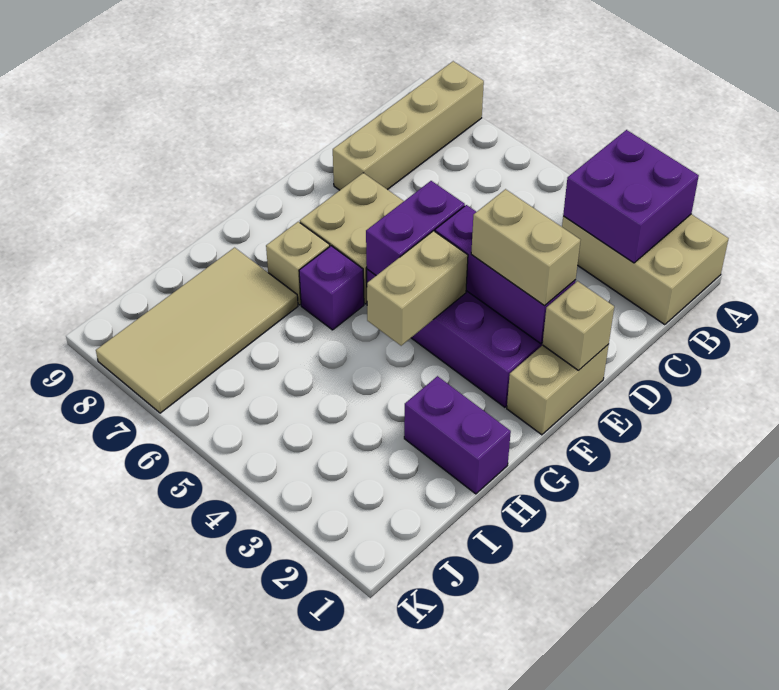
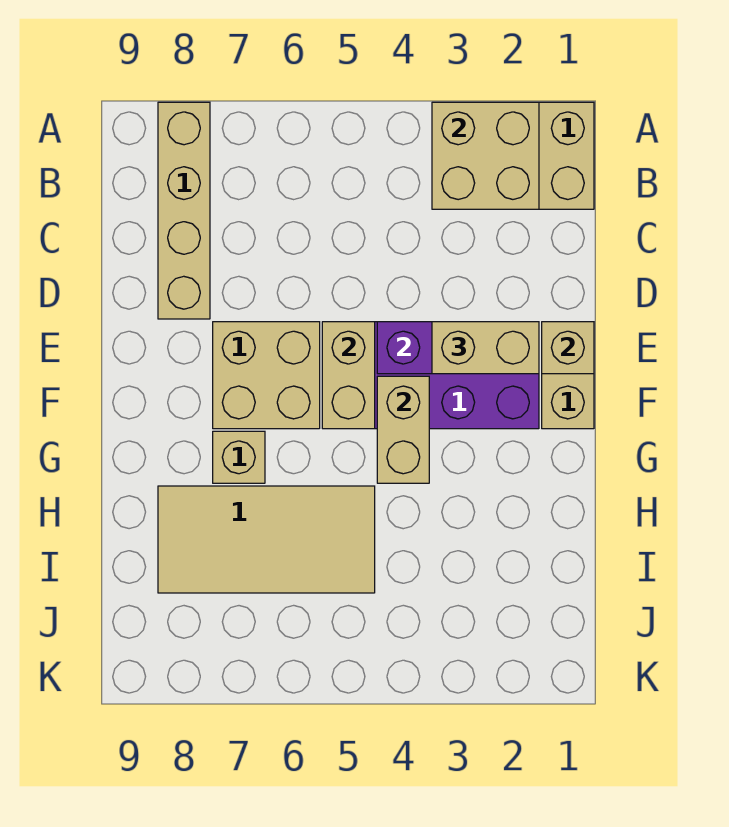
purple brick A2:B3 level 2 -> tan brick A2:B3 level 2
purple brick E5:F5 level 2 -> tan brick E5:F5 level 2
purple brick G6 level 1 -> none
purple brick H1:H2 level 1 -> none
tan tile H7:K8 level 1 -> tan tile H5:I8 level 1

